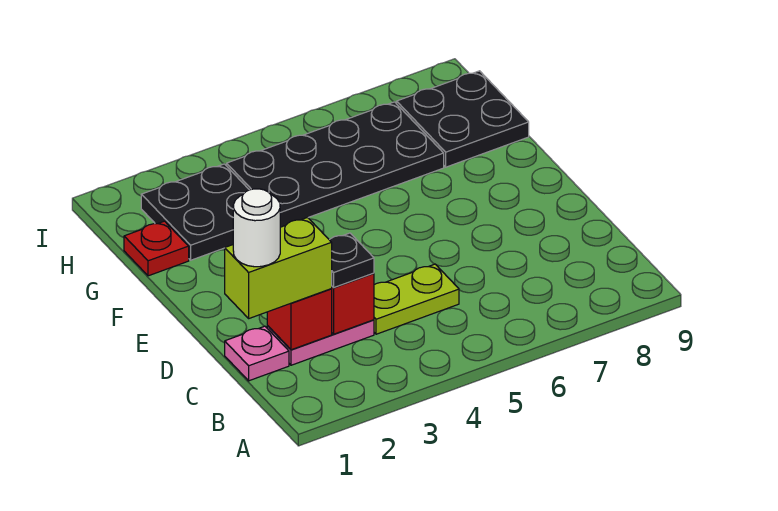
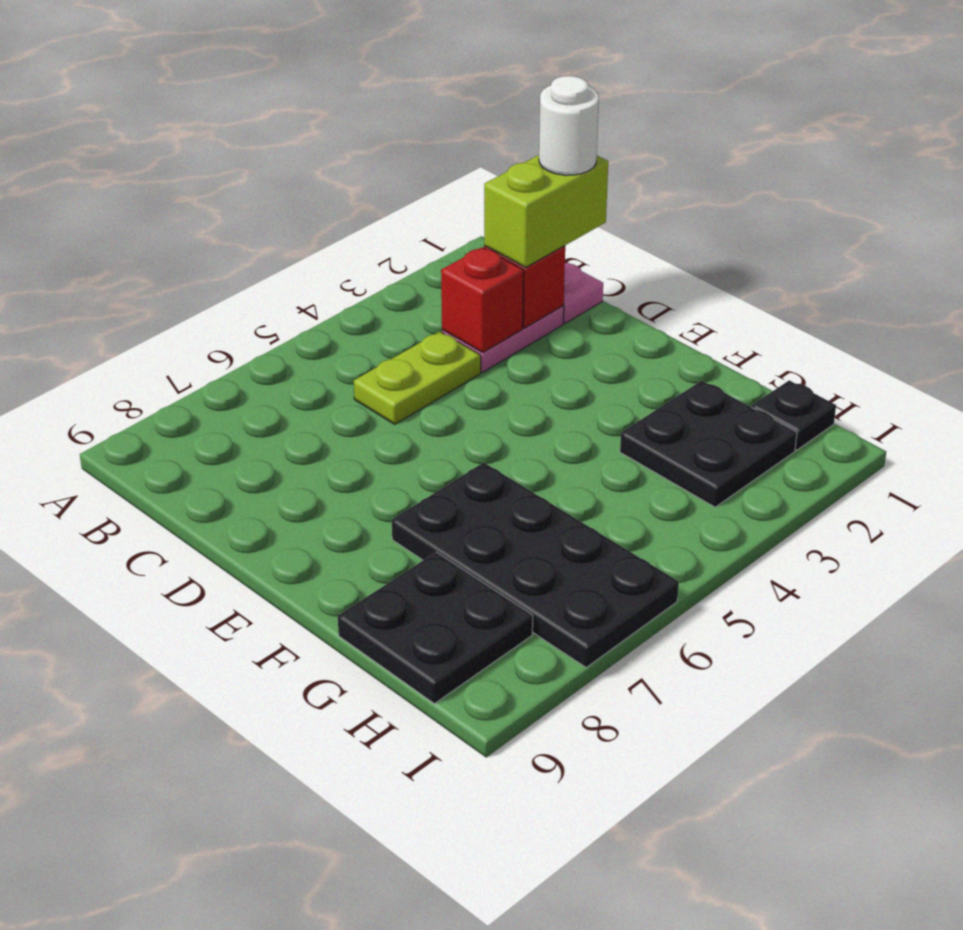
black plate C3 level 3 -> black plate H1 level 1
red plate G1 level 1 -> none
black plate G4:H7 level 1 -> black plate F6:I7 level 1

